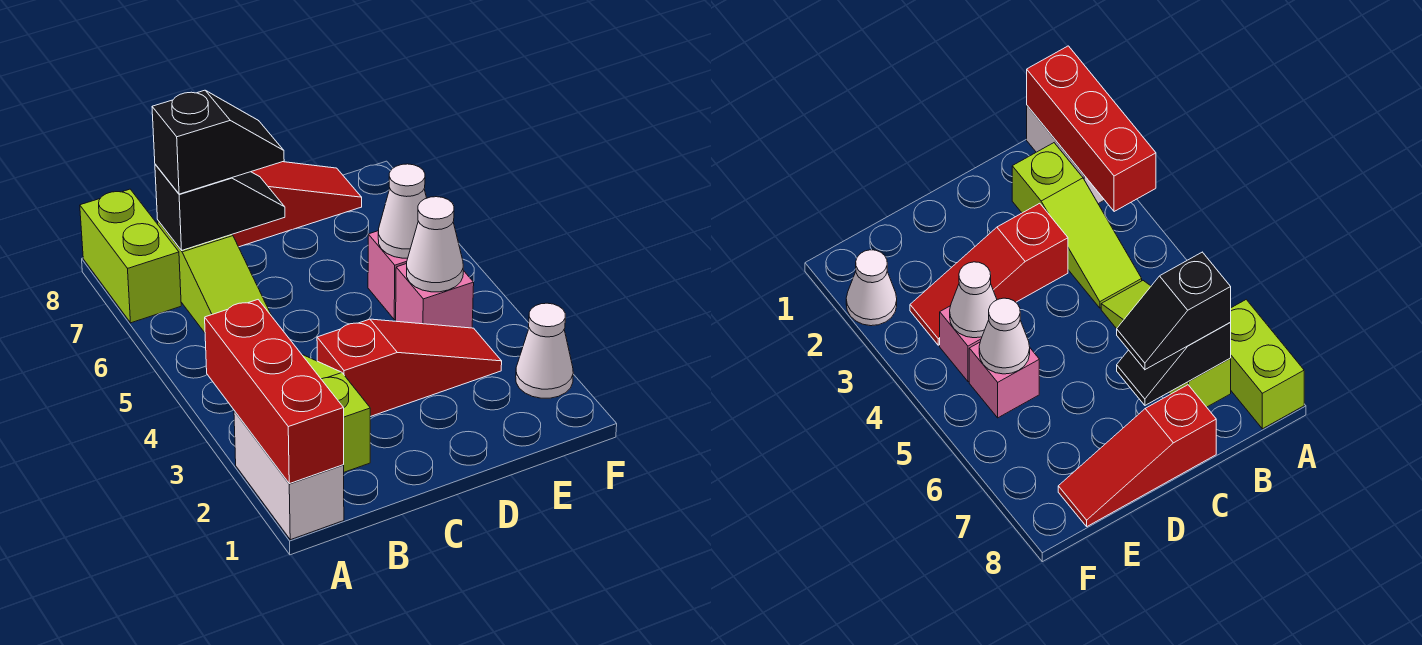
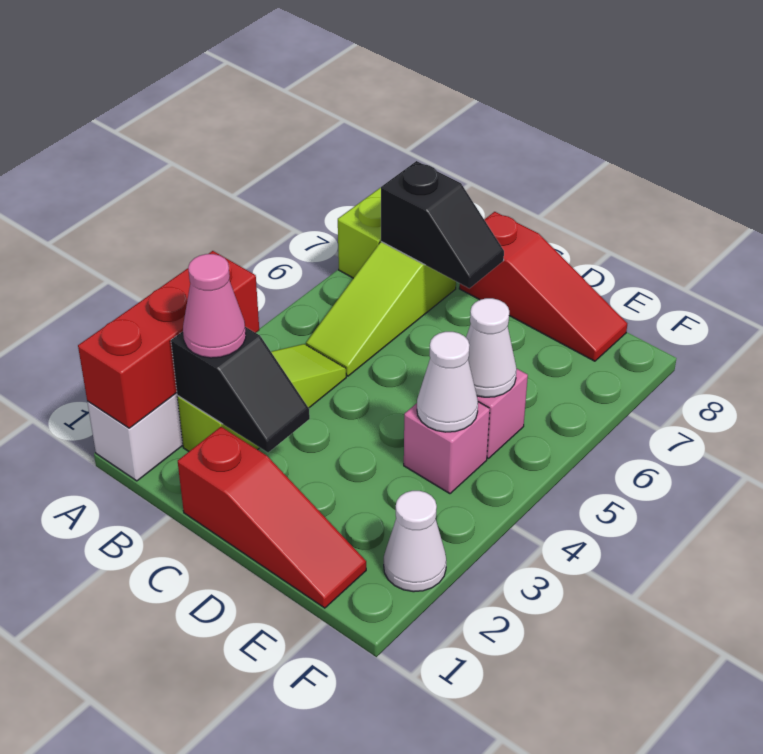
none -> pink cone B2 level 3
black slope B7:C7 level 3 top B -> black slope B2:C2 level 2 top B
red slope C3:E3 level 1 top C -> red slope C1:E1 level 1 top C

